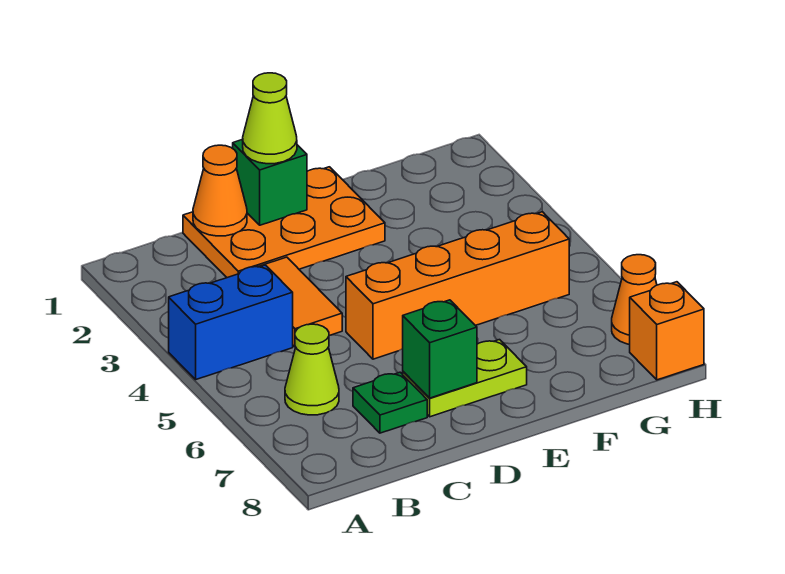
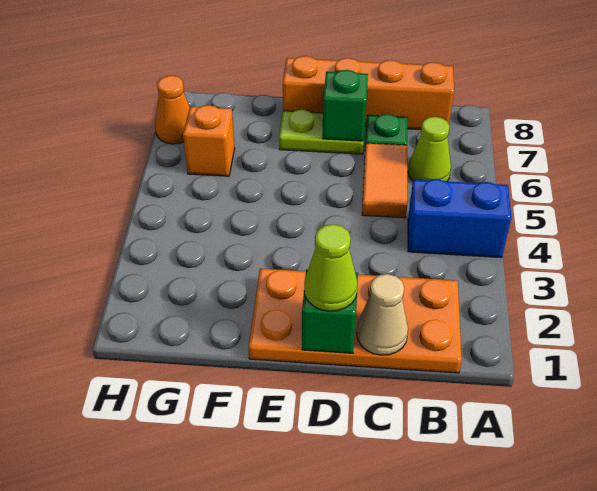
orange plate C1:E2 level 1 -> orange plate B1:E2 level 1
orange cone C1 level 2 -> tan cone C1 level 2
orange tile C3:C4 level 1 -> orange tile C5:C6 level 1
orange brick D5:G5 level 1 -> orange brick B8:E8 level 1
orange brick H8 level 1 -> orange brick G6 level 1

